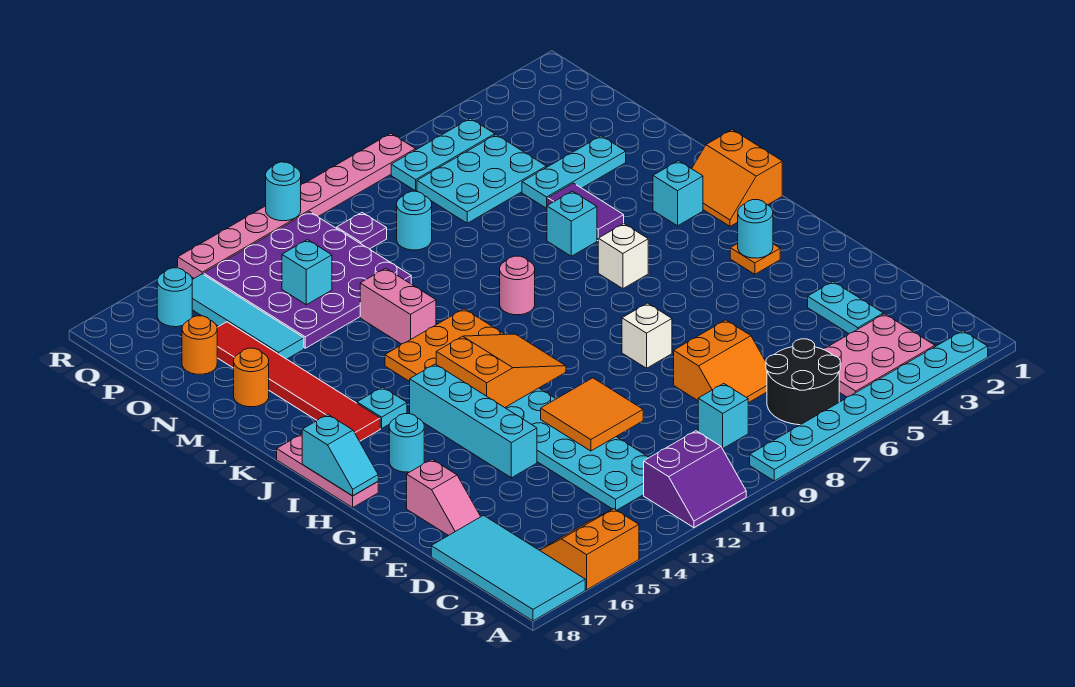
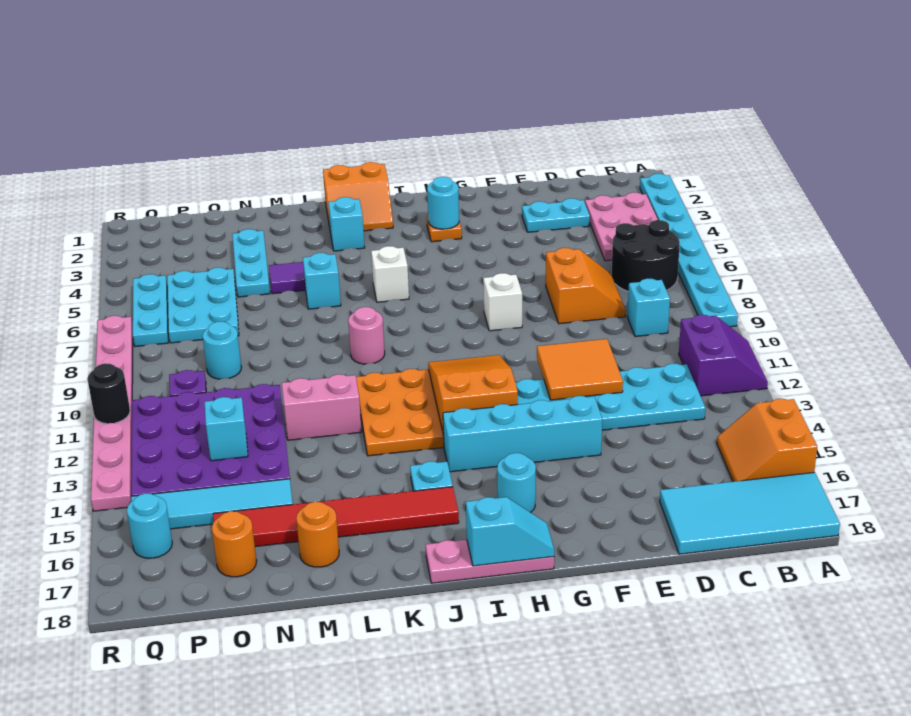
pink slope E17:F17 level 1 top F -> none
cyan round brick R11 level 2 -> black round brick R11 level 2

